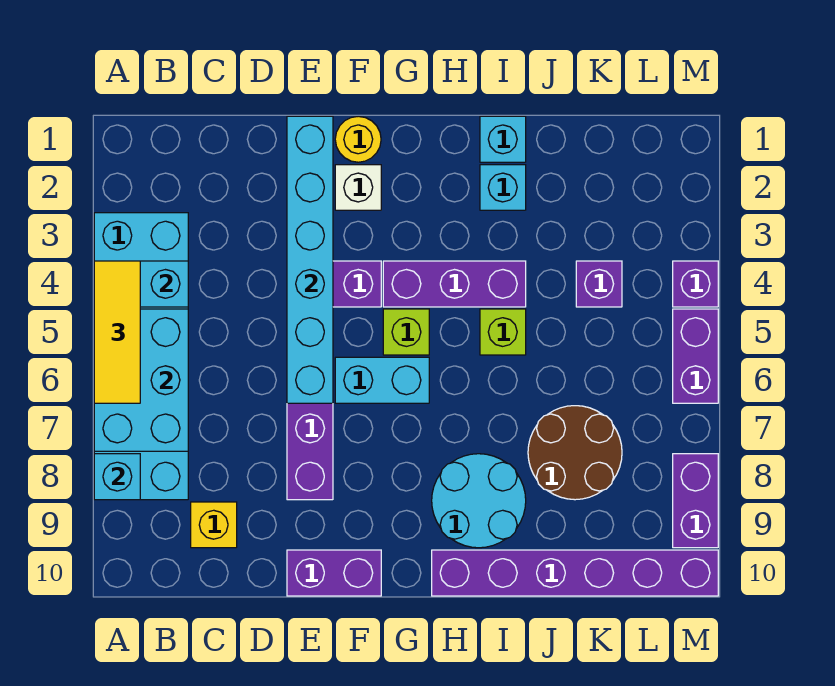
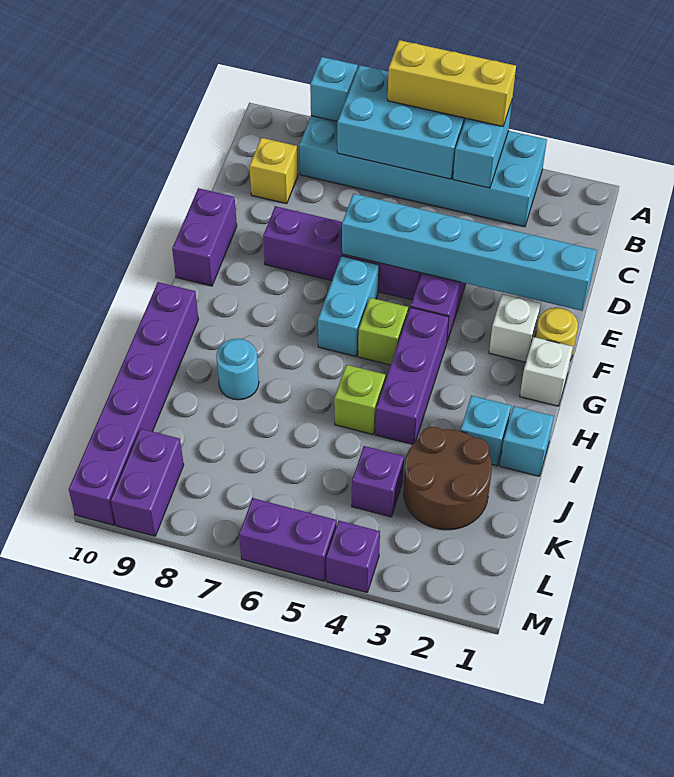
yellow tile A4:A6 level 3 -> yellow brick A4:A6 level 3
none -> white brick G1 level 1
cyan round brick H8:I9 level 1 -> cyan round brick I8 level 1
brown round brick J7:K8 level 1 -> brown round brick J2:K3 level 1
purple brick M8:M9 level 1 -> purple brick L9:M9 level 1

